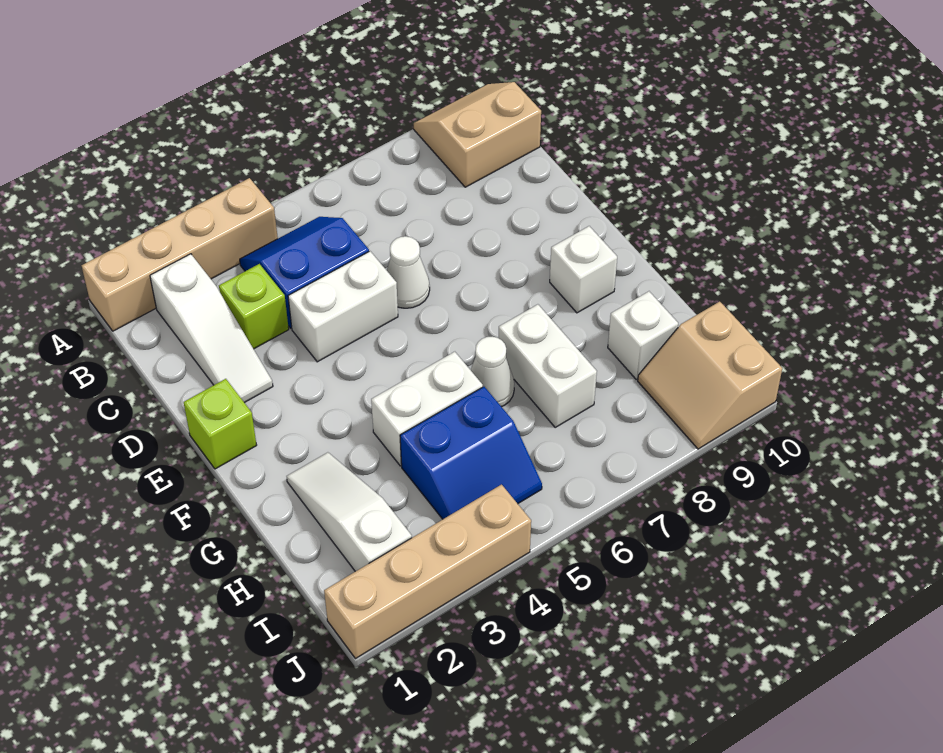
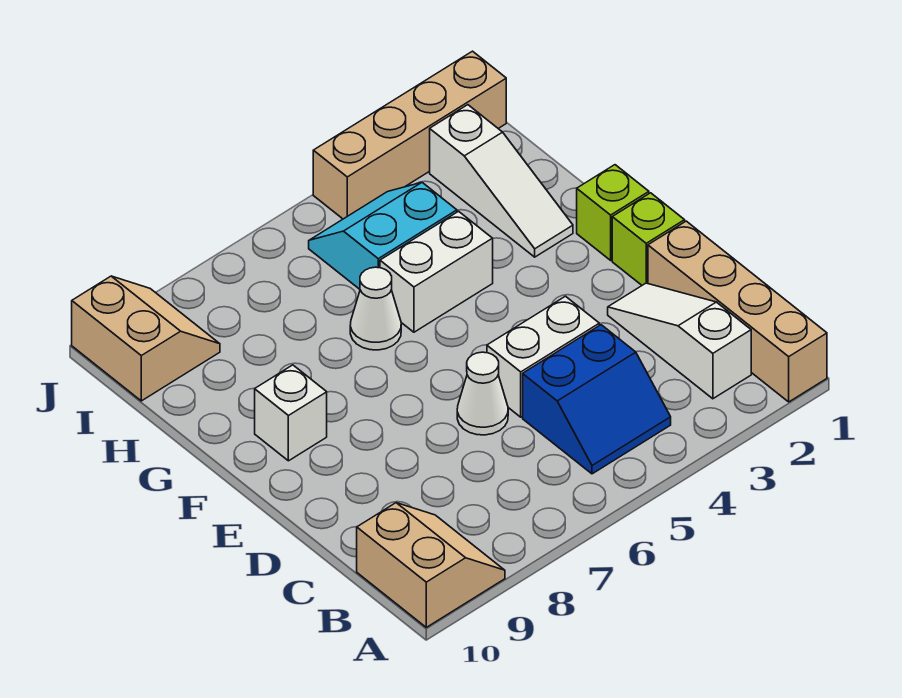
tan brick A1:A4 level 1 -> tan brick A1:D1 level 1
tan slope A9:B10 level 1 top B -> tan slope A9:B10 level 1 top 10
lime brick C3 level 1 -> lime brick F1 level 1
white brick G7:H7 level 1 -> none
blue slope H4:I5 level 1 top H -> cyan slope H4:I5 level 1 top H
white brick H9 level 1 -> none

